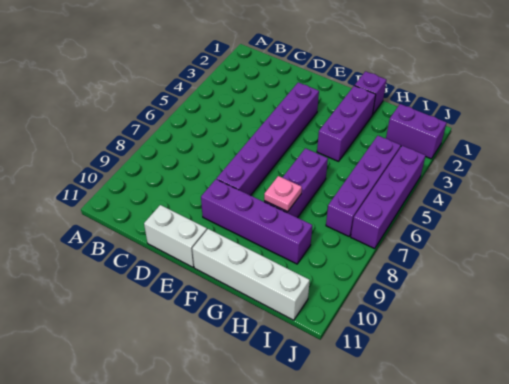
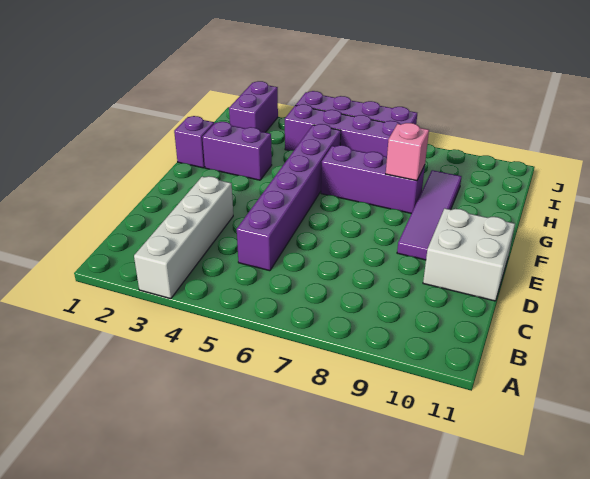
white brick D11:E11 level 1 -> white brick D10:E11 level 1
purple brick E3:E8 level 1 -> purple brick C5:H5 level 1
purple brick E9:H9 level 1 -> purple tile E9:H9 level 1
white brick F11:I11 level 1 -> white brick A3:D3 level 1
purple brick G2:G4 level 1 -> purple brick G2:G3 level 1
pink plate G8 level 2 -> pink brick G8 level 2

